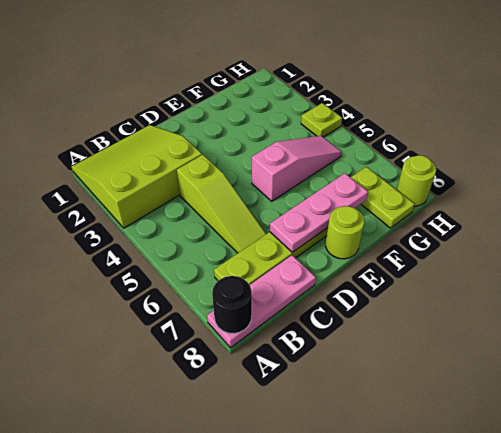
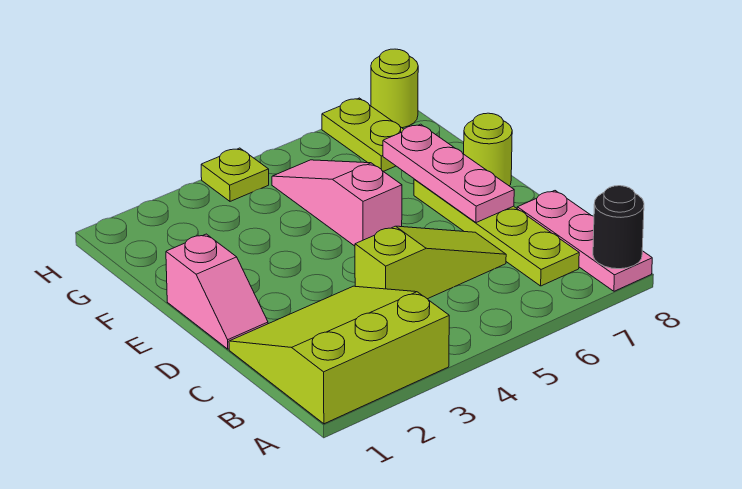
lime slope A1:C3 level 1 top 3 -> lime slope A1:C3 level 1 top A
none -> pink slope D1:E1 level 1 top E
lime plate G7:G8 level 1 -> lime plate G7:H7 level 1

